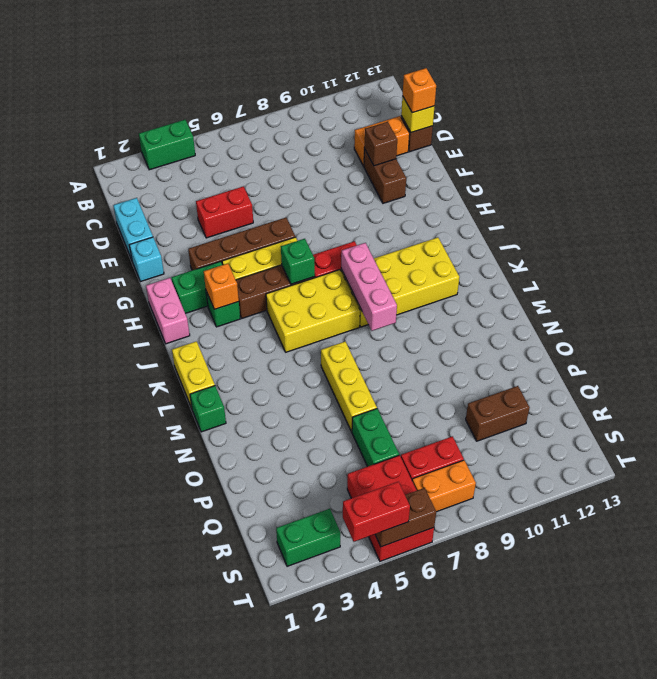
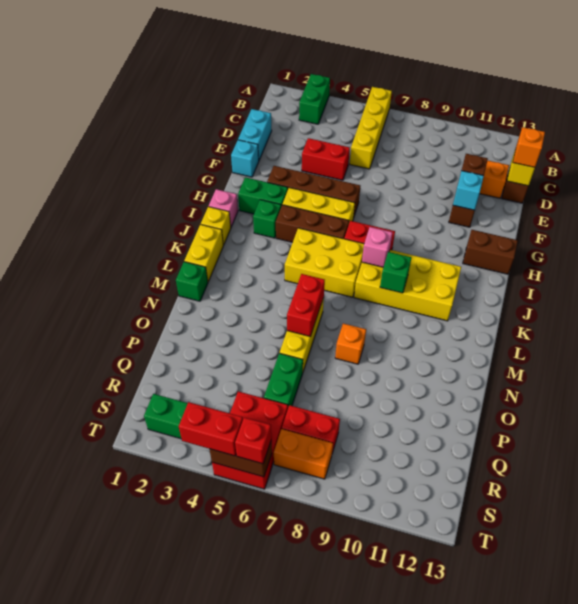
green brick A3:A4 level 1 -> green brick A3:B3 level 1
none -> yellow brick A6:D6 level 1
none -> cyan brick F11 level 2
pink brick H1:I1 level 1 -> pink brick I1 level 1
orange brick I3 level 2 -> orange brick N8 level 1
green brick I6 level 2 -> green brick K9 level 2
none -> yellow brick J1 level 1
pink brick J8:L8 level 2 -> pink brick J8 level 2
none -> red brick M6:N6 level 2
brown brick Q10:Q11 level 1 -> brown brick H12:H13 level 1
none -> red brick T6 level 3

